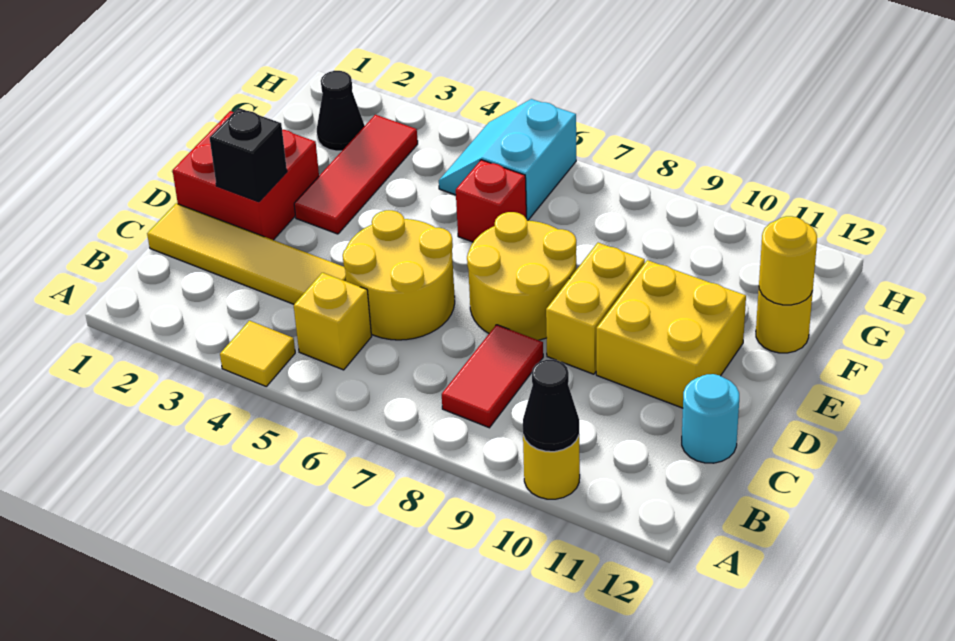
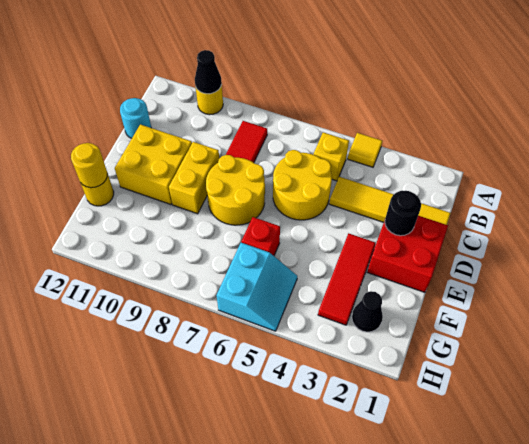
black brick D2 level 2 -> black round brick D2 level 2

